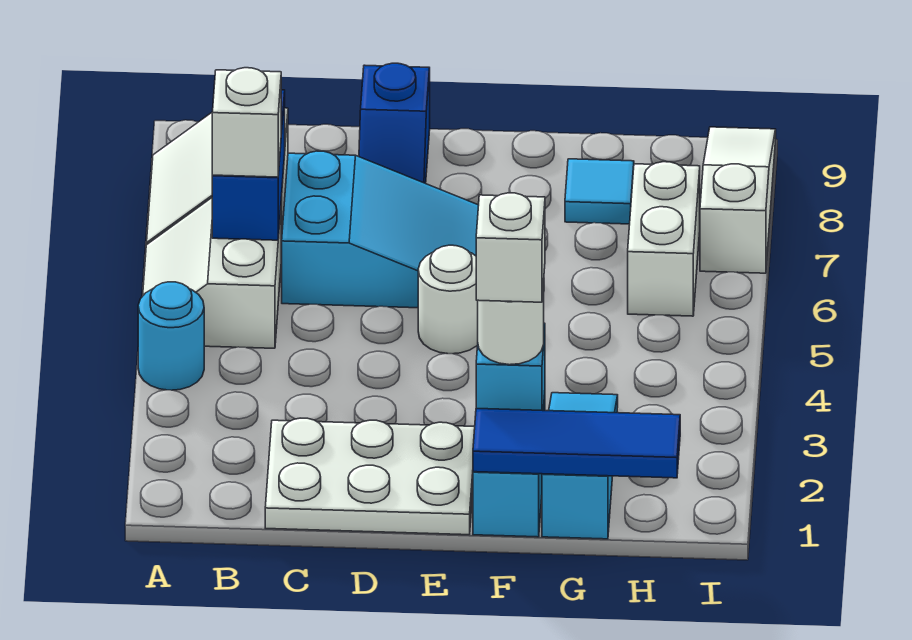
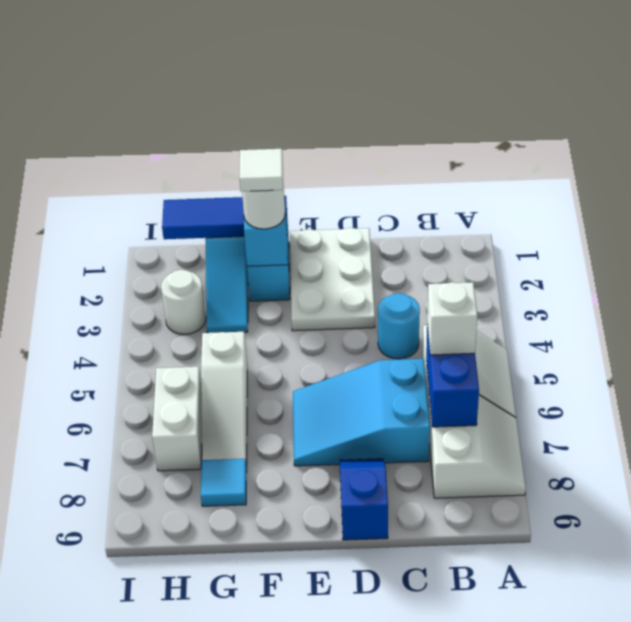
cyan round brick A4 level 1 -> cyan round brick C4 level 1
white plate C1:E2 level 1 -> white plate D1:E3 level 1
white round brick E5 level 1 -> white round brick H3 level 1
white brick F2 level 4 -> white tile F2 level 4
white slope I7:I9 level 1 top 7 -> white slope G5:G7 level 1 top 5

